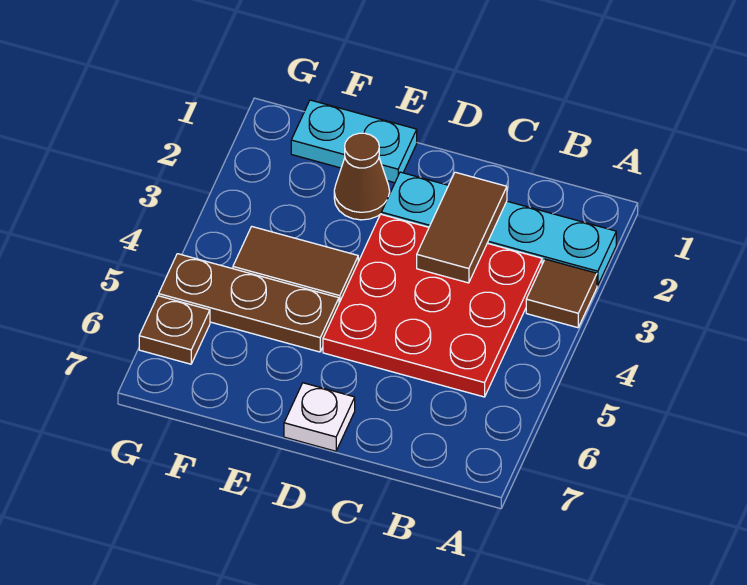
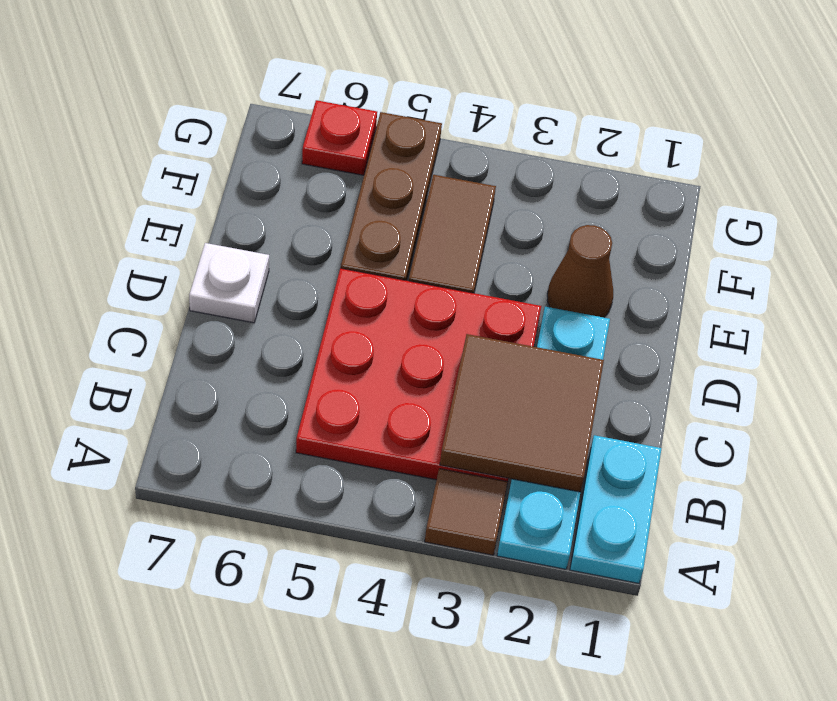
brown tile C2:C3 level 2 -> brown tile B2:C3 level 2
cyan plate E1:F1 level 1 -> cyan plate A1:B1 level 1
brown plate G6 level 1 -> red plate G6 level 1

